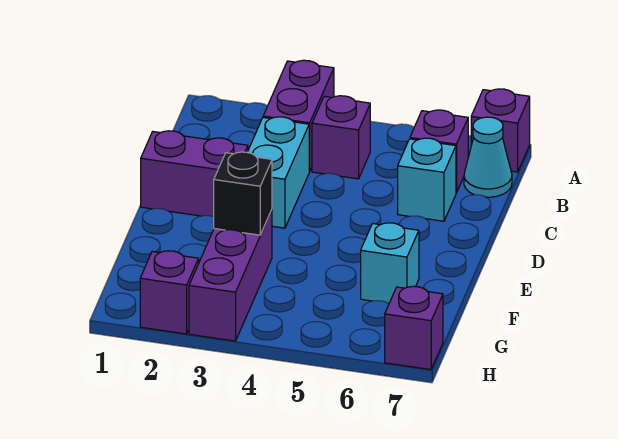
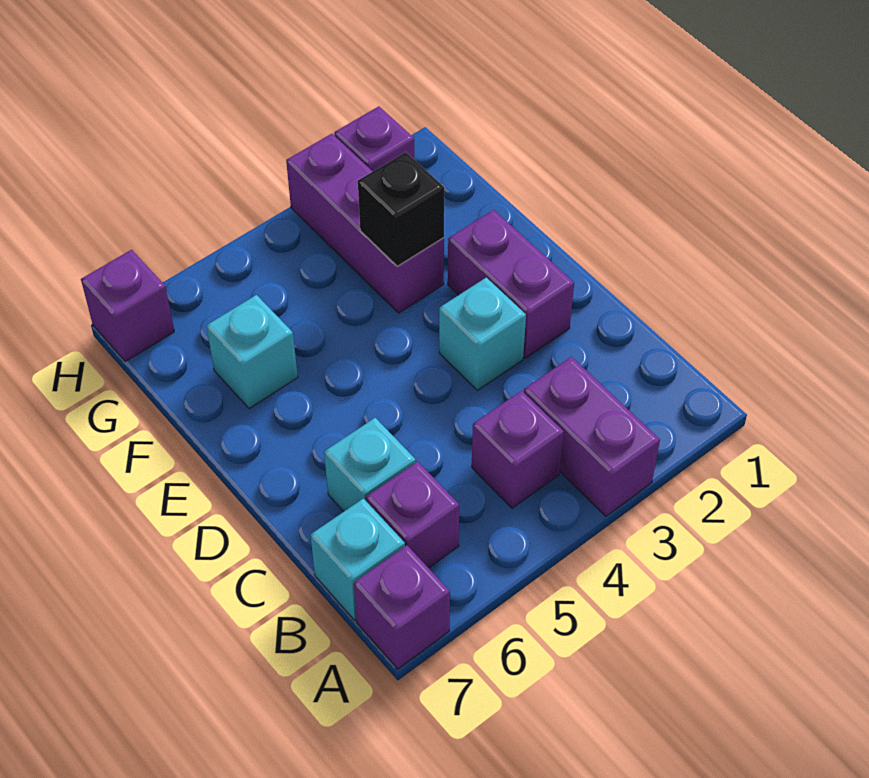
cyan cone B7 level 1 -> cyan brick B7 level 1
cyan brick C3:D3 level 1 -> cyan brick D3 level 1
purple brick D1:D2 level 1 -> purple brick D2:E2 level 1

